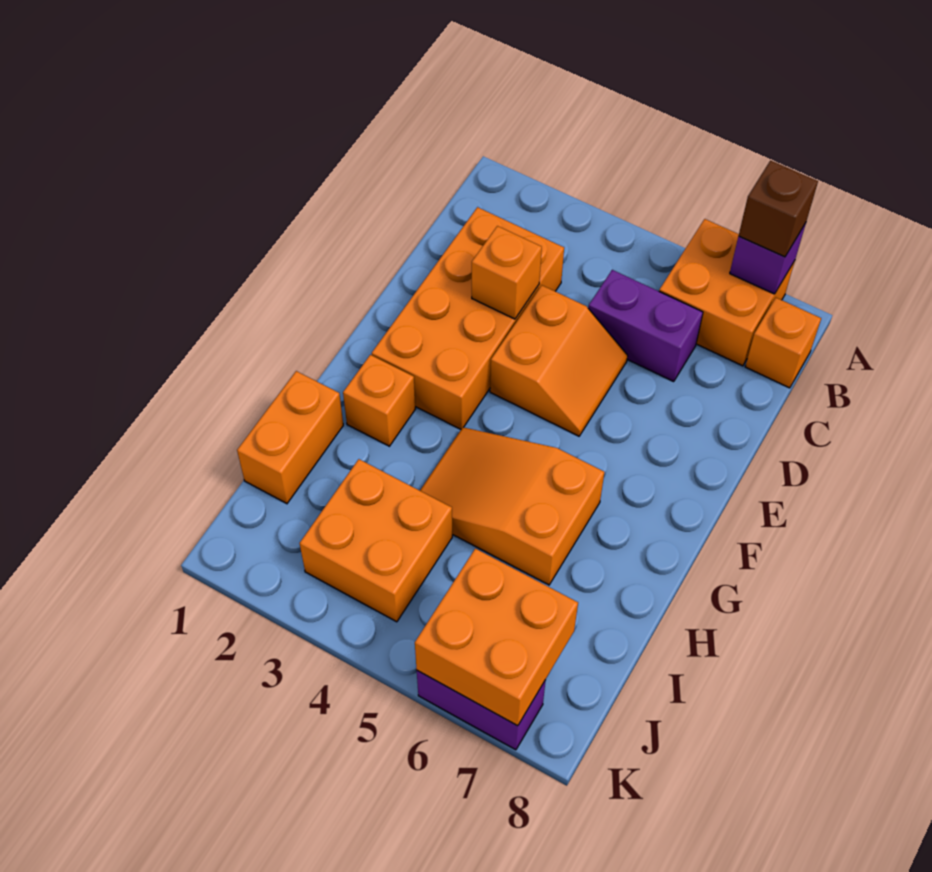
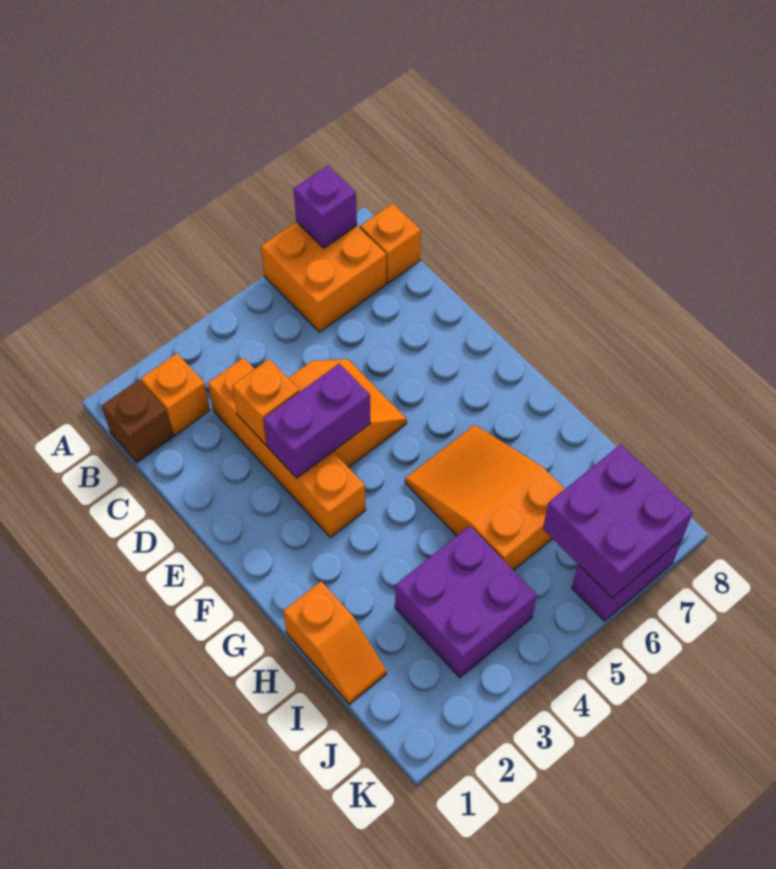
brown brick A7 level 3 -> brown brick B1 level 1
orange brick C2:F3 level 1 -> orange brick C3:F3 level 1
purple brick C5:C6 level 1 -> purple brick E3:E4 level 2
orange brick G2 level 1 -> orange brick B2 level 1
orange slope G4:H6 level 1 top 6 -> orange slope G5:I6 level 1 top I
orange brick H1:I1 level 1 -> orange slope H1:I1 level 1 top H
orange brick I3:J4 level 1 -> purple brick I3:J4 level 1
orange brick J6:K7 level 2 -> purple brick J6:K7 level 2

